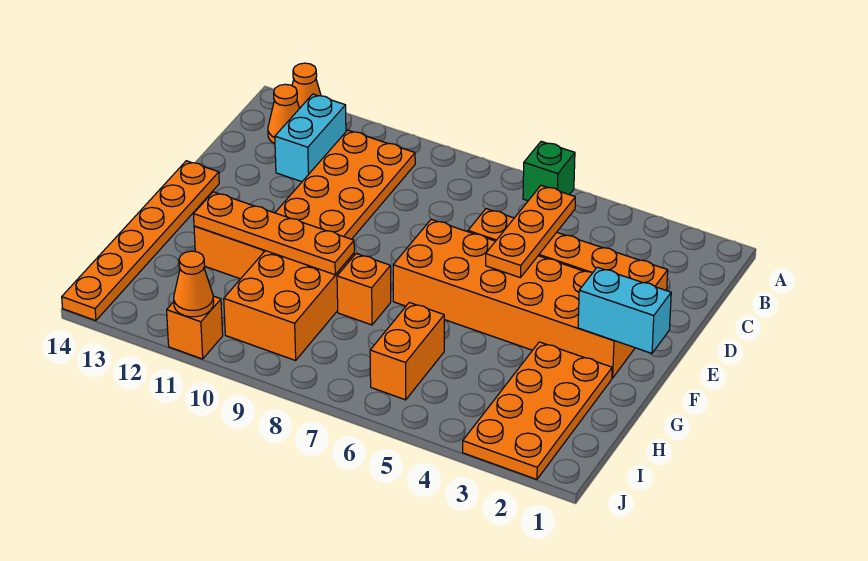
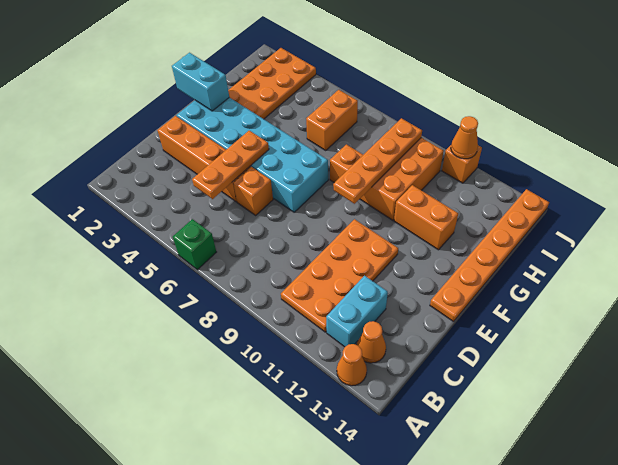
orange brick E2:F7 level 1 -> cyan brick E2:F7 level 1
orange plate G9:G12 level 2 -> orange plate F9:I9 level 2

